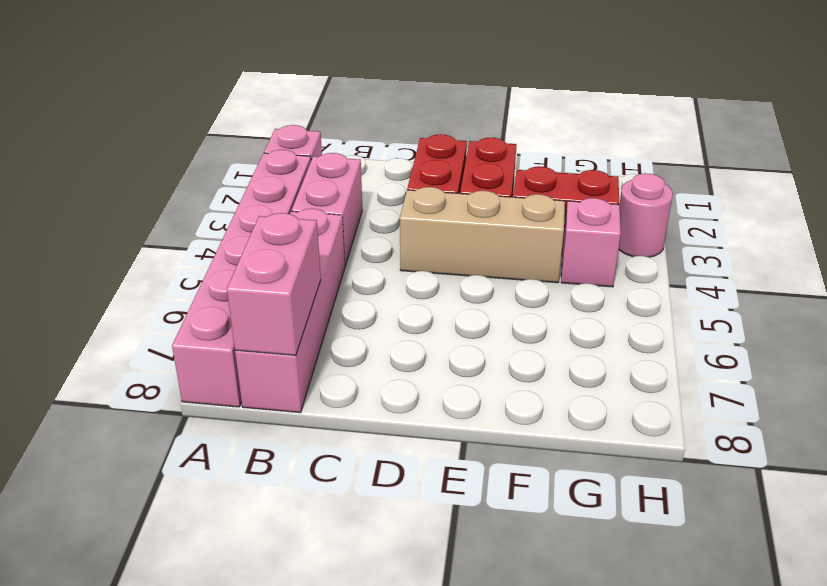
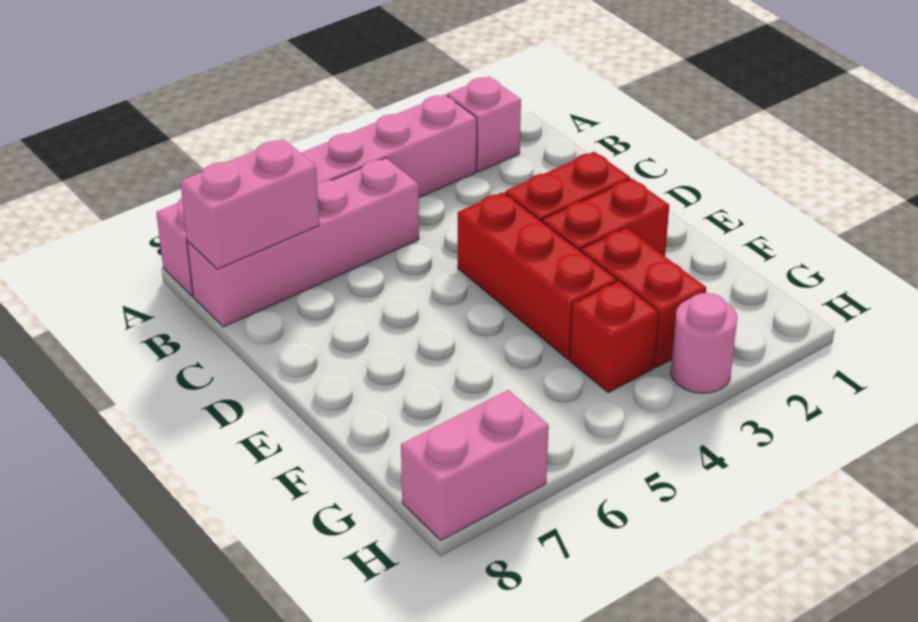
pink brick B3:B4 level 1 -> pink brick H7:H8 level 1
tan brick D4:F4 level 1 -> red brick D4:F4 level 1
pink brick G4 level 1 -> red brick G4 level 1

